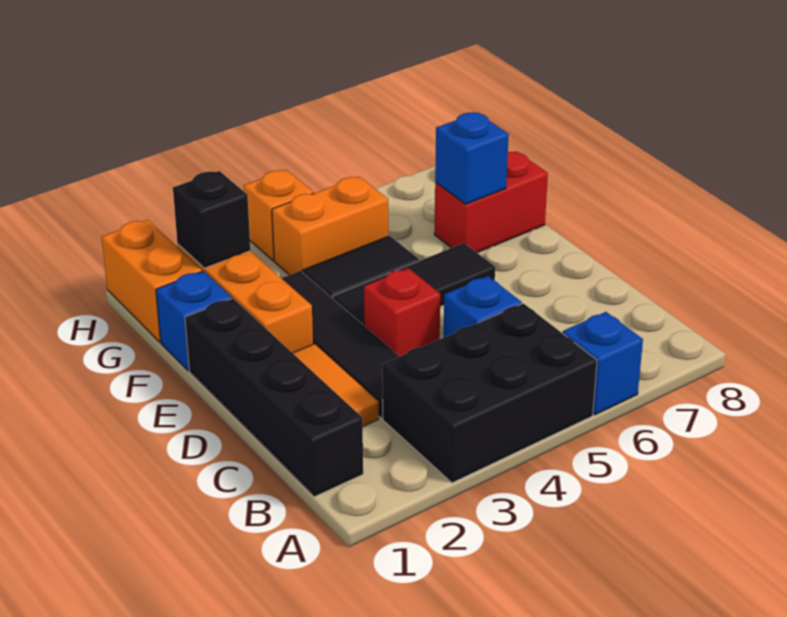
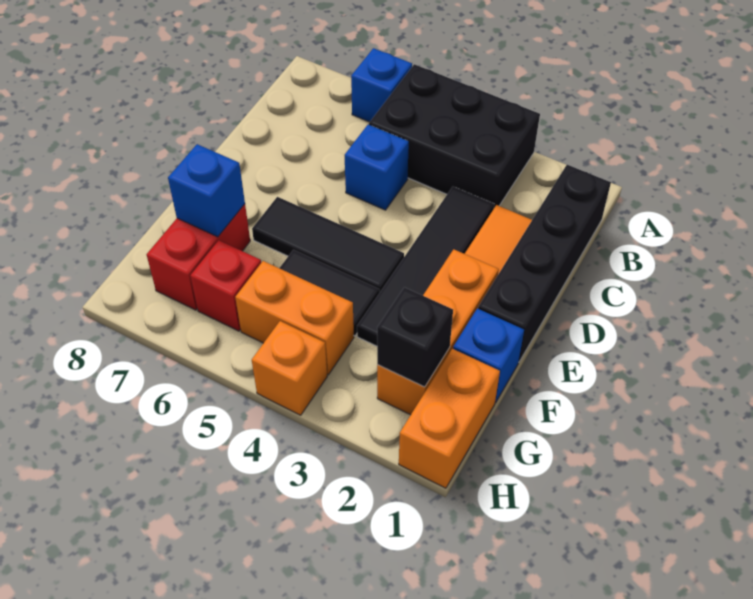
red brick D4 level 1 -> red brick G6 level 1
red brick F7:F8 level 1 -> red brick F7:G7 level 1

